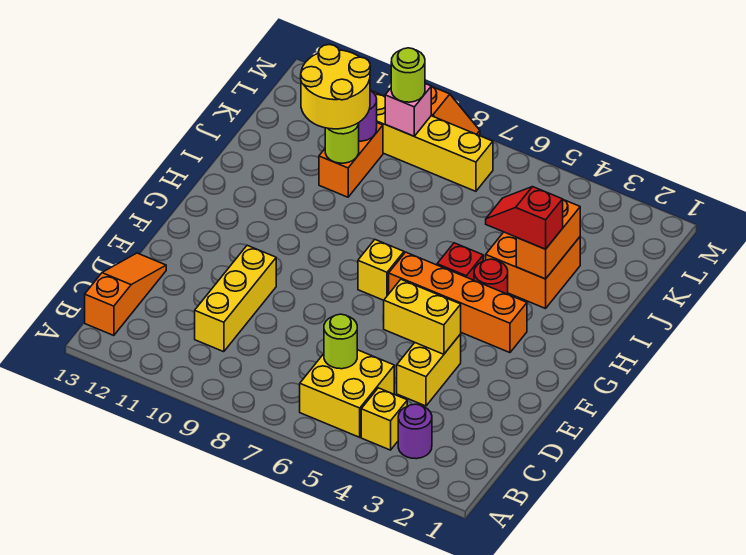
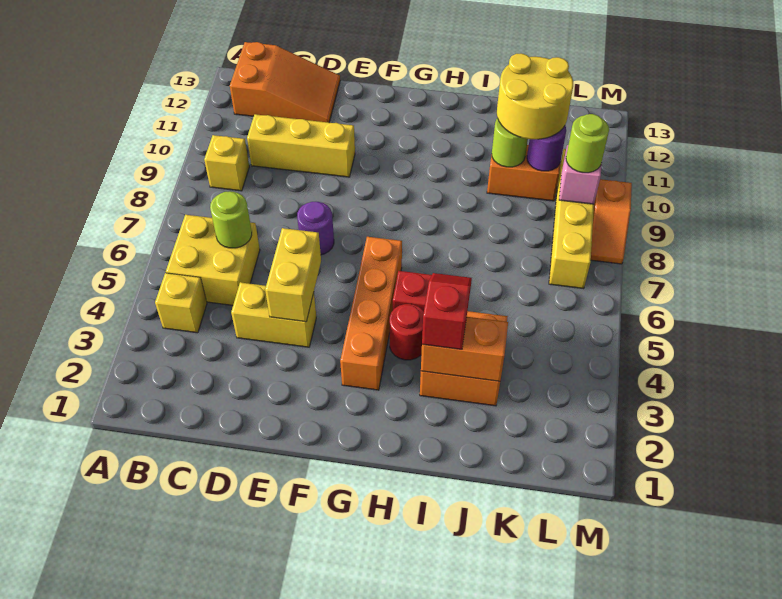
purple round brick B3 level 1 -> purple round brick E7 level 1
orange slope B13:D13 level 1 top B -> orange slope B12:D13 level 1 top B
yellow brick G7 level 1 -> yellow brick B9 level 1

